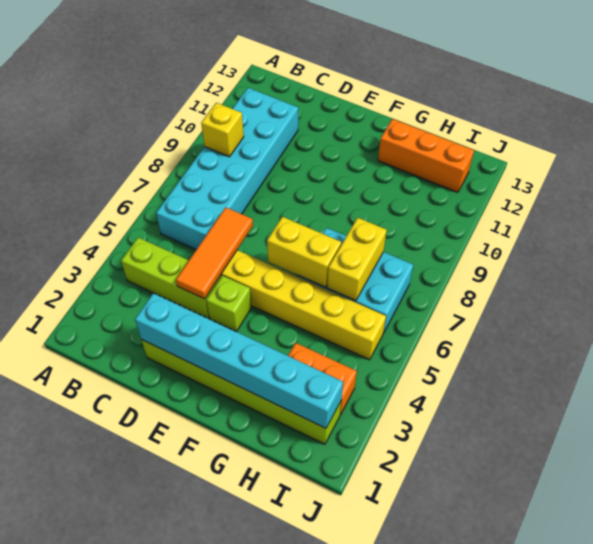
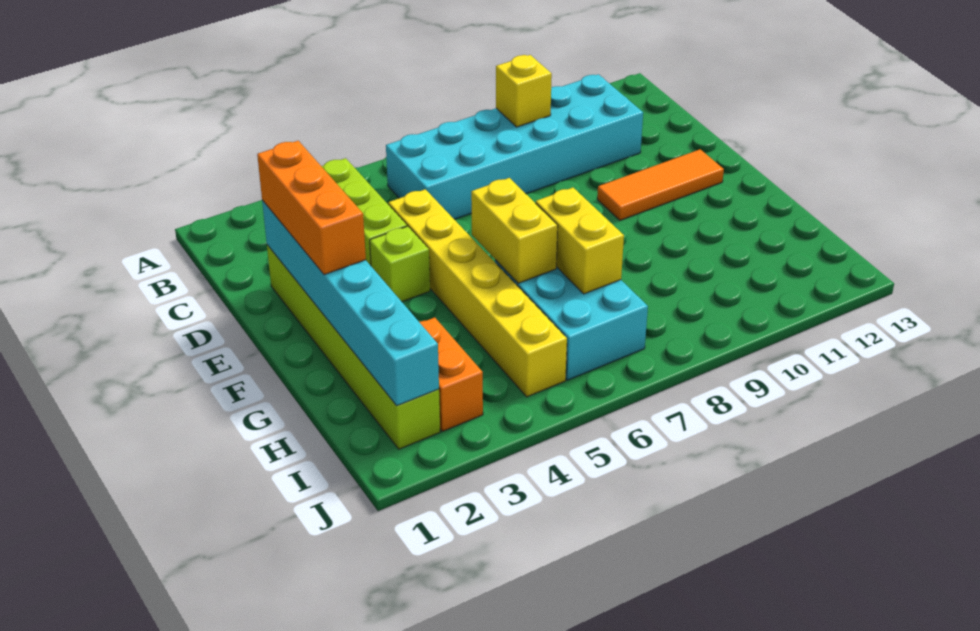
orange tile D4:D6 level 2 -> orange tile E10:E12 level 1
orange brick G12:I12 level 1 -> orange brick D2:F2 level 3
yellow brick H6:H7 level 2 -> yellow brick G7:H7 level 2

